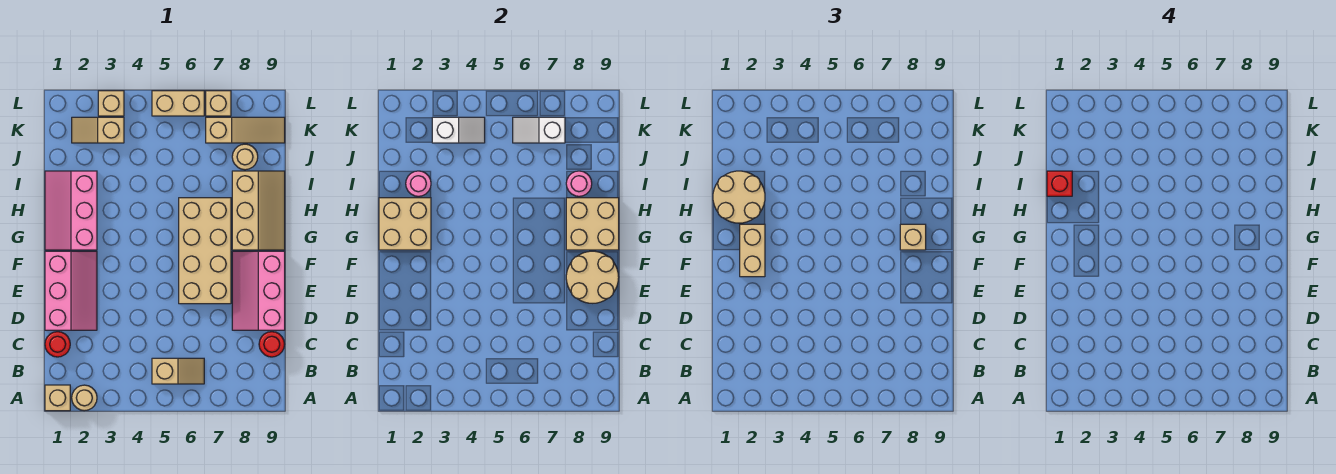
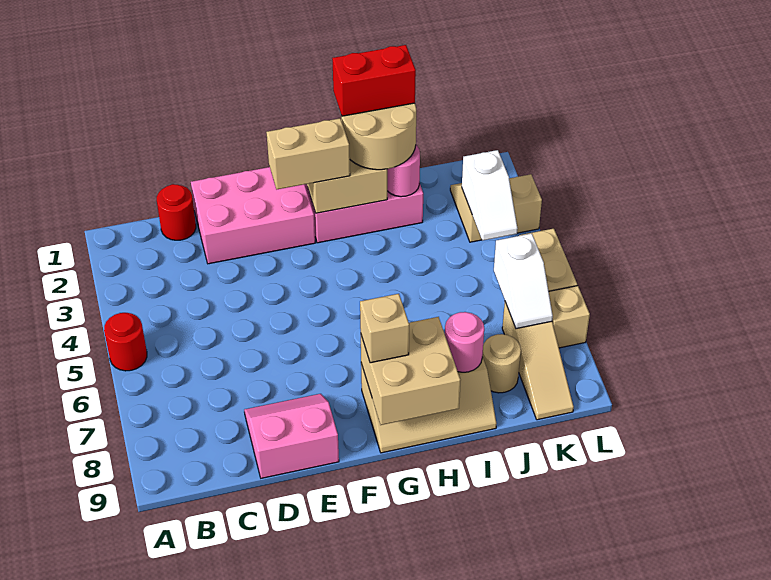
tan brick A1 level 1 -> none
tan round brick A2 level 1 -> none
tan slope B5:B6 level 1 top 5 -> none
red round brick C9 level 1 -> red round brick A5 level 1
pink slope D1:F2 level 1 top 1 -> pink brick D1:F2 level 1
pink slope D8:F9 level 1 top 9 -> pink slope D8:E9 level 1 top 9
tan brick E6:H7 level 1 -> none
tan round brick E8:F9 level 2 -> none
red brick I1 level 4 -> red brick H1:I1 level 4
white slope K6:K7 level 2 top 7 -> white slope K6:K7 level 2 top 6

